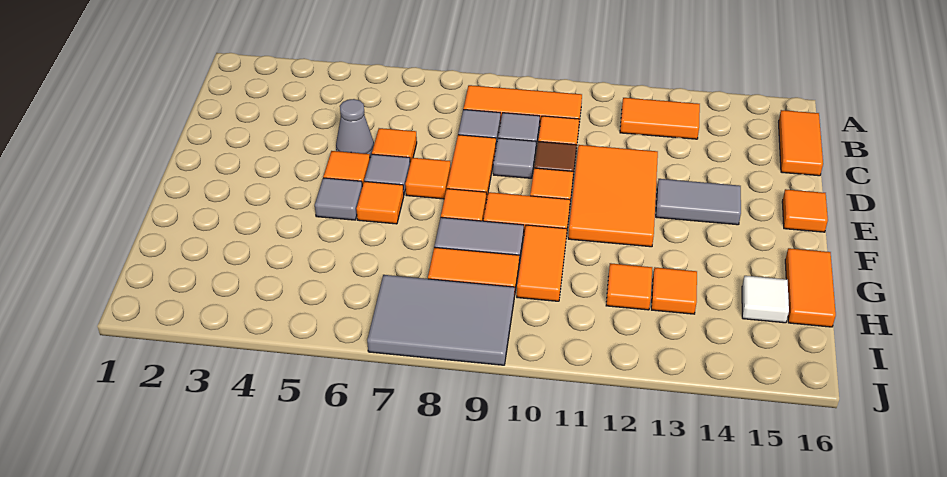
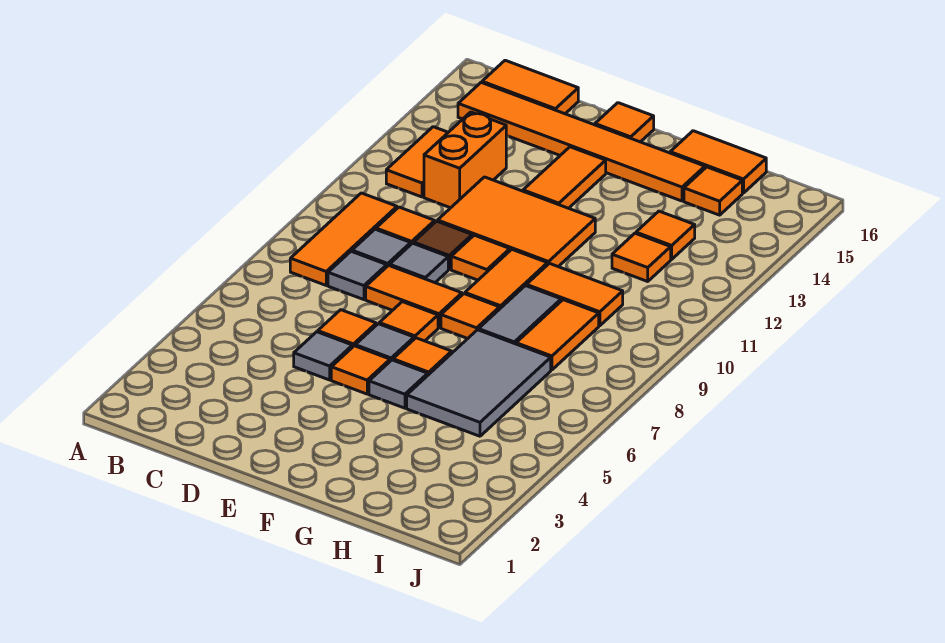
none -> orange tile B15:G15 level 1
none -> orange brick C12:C13 level 1
grey cone D5 level 1 -> grey tile D5 level 1
grey tile E13:E14 level 1 -> orange tile E13:E14 level 1
white tile H15 level 1 -> orange tile H15 level 1
grey tile I7:J9 level 1 -> grey tile G5:H7 level 1

